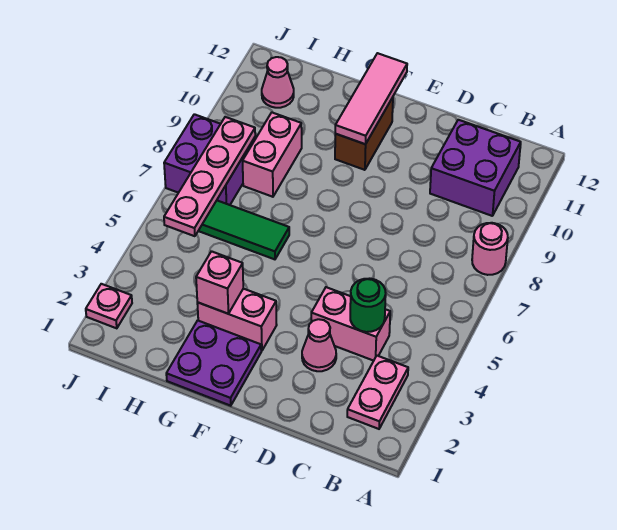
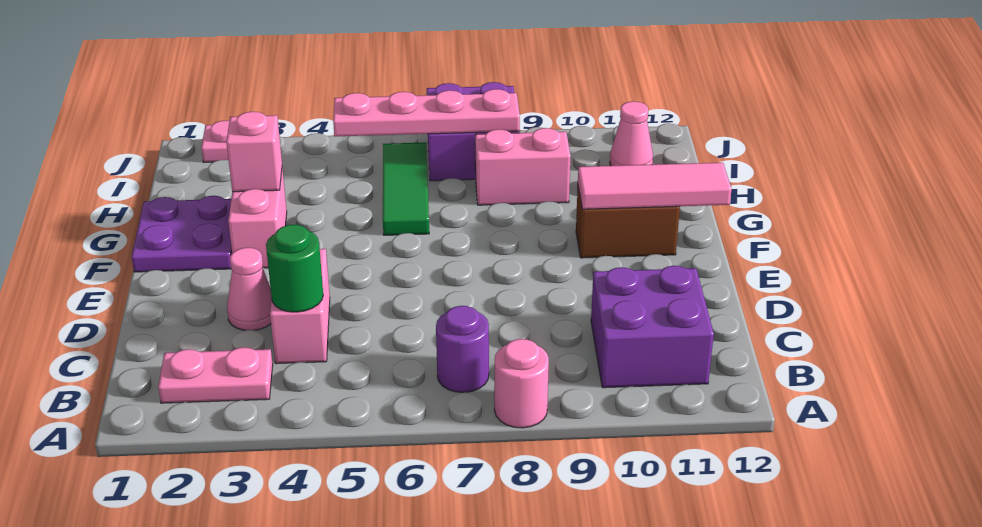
none -> purple round brick B7 level 1

